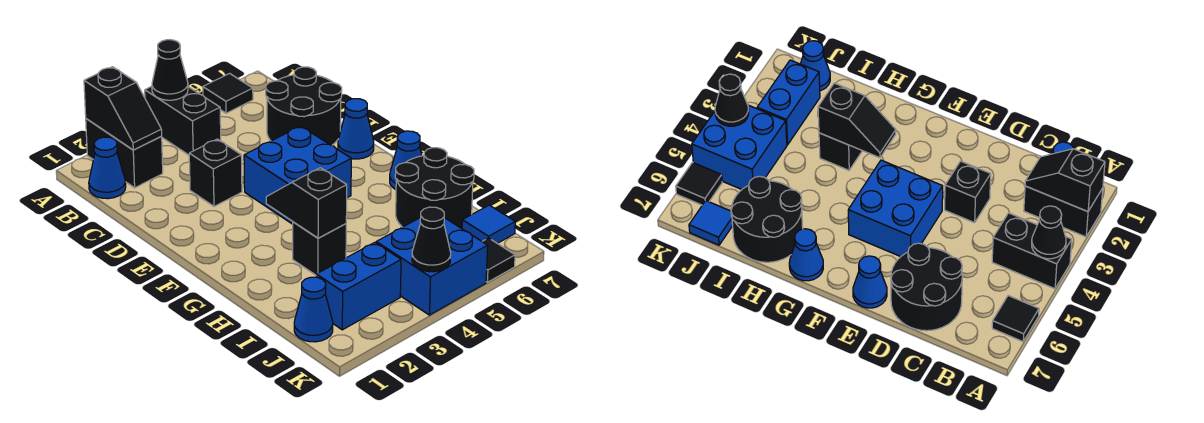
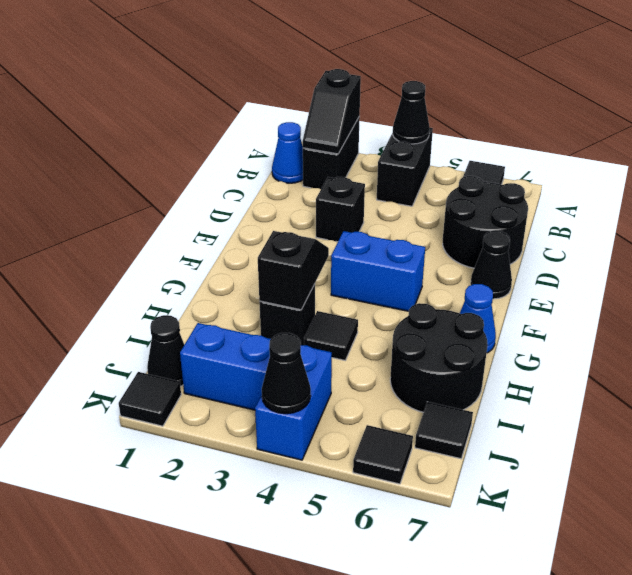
blue brick E4:F5 level 1 -> blue brick F4:F5 level 1
blue cone E7 level 1 -> black cone E7 level 1
none -> black tile H4 level 1
blue cone J1 level 1 -> black cone J1 level 1
blue brick J4:K5 level 1 -> blue brick J4:K4 level 1
blue tile J7 level 1 -> black tile J7 level 1
none -> black tile K1 level 1

